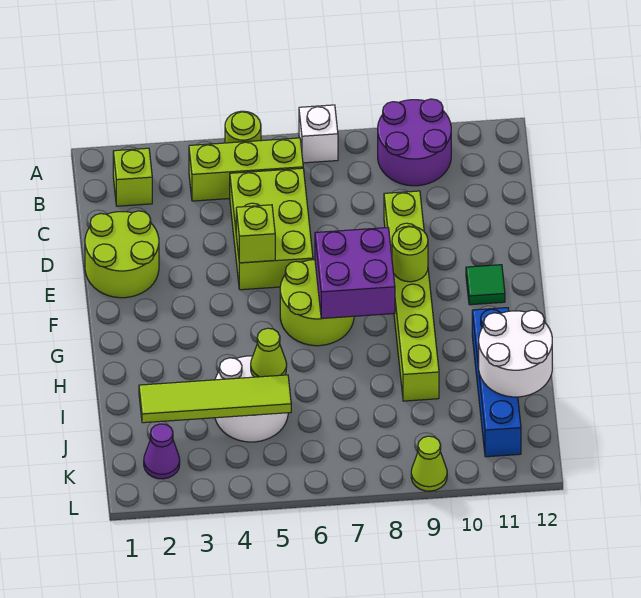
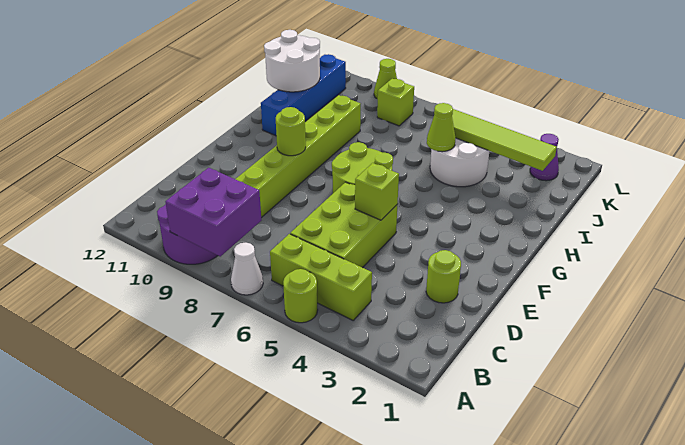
white brick A7 level 1 -> white cone A7 level 1
lime brick B2 level 1 -> lime brick K8 level 1
lime round brick D1:E2 level 1 -> lime round brick D2 level 1
purple brick F7:G8 level 2 -> purple brick A8:B9 level 2
green tile F11 level 1 -> none

